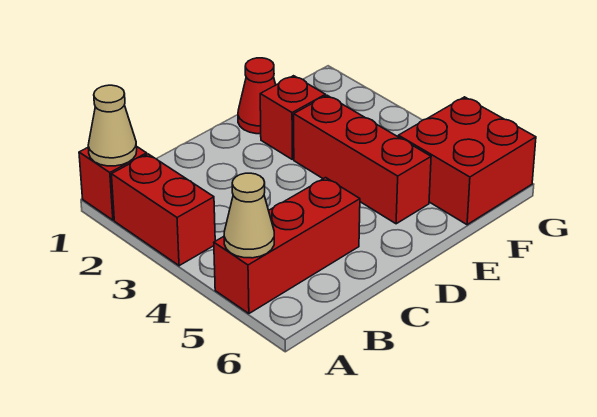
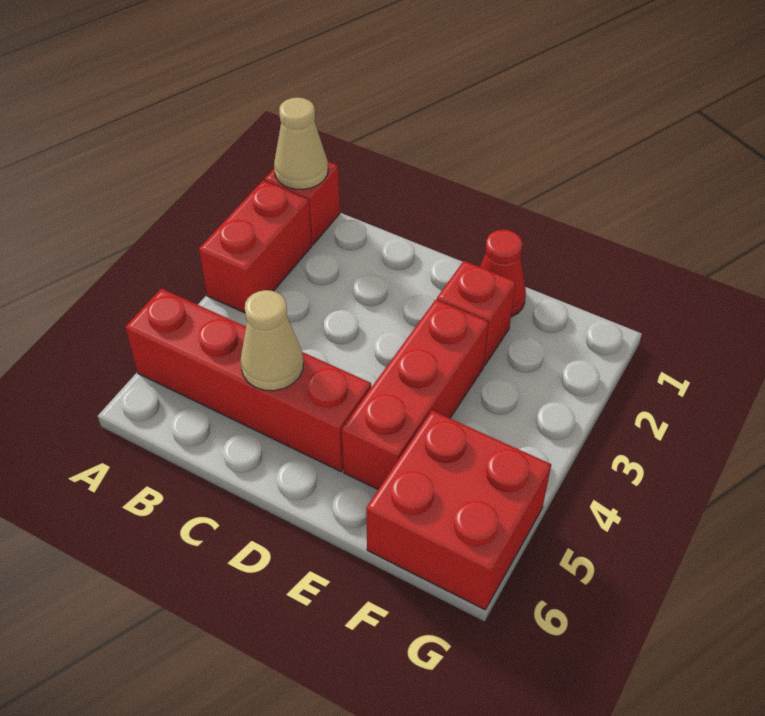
red brick A5:C5 level 1 -> red brick A5:D5 level 1
tan cone A5 level 2 -> tan cone C5 level 2

